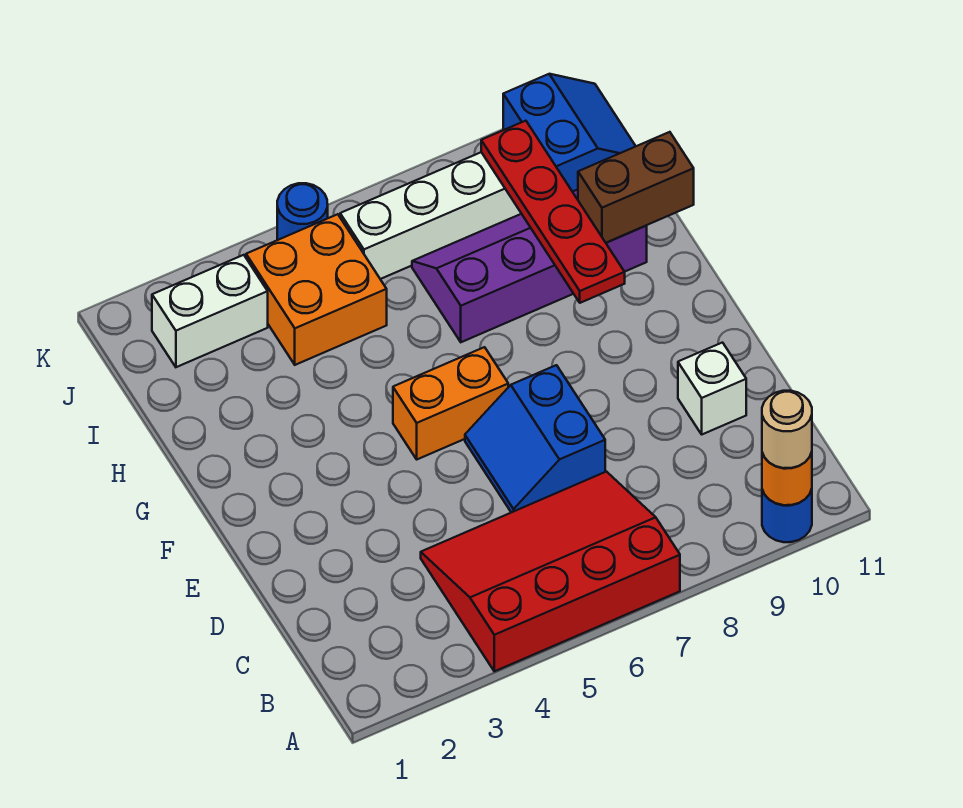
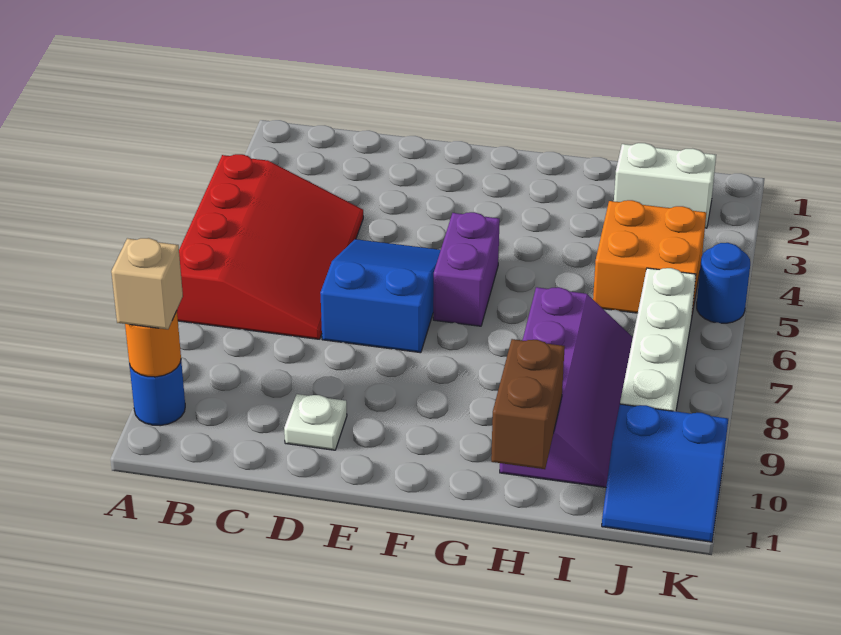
tan round brick A10 level 3 -> tan brick A10 level 3
blue slope D6:E7 level 1 top 7 -> blue slope D5:E7 level 1 top 7
white brick D10 level 1 -> white plate D10 level 1
orange brick F5:F6 level 1 -> purple brick F5:F6 level 1
red plate G9:J9 level 2 -> none
white brick J2:J3 level 1 -> white brick I2:J2 level 1

